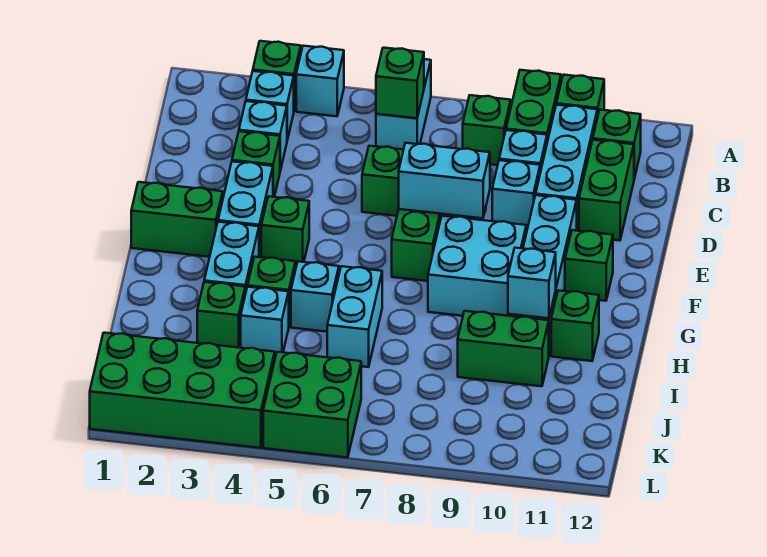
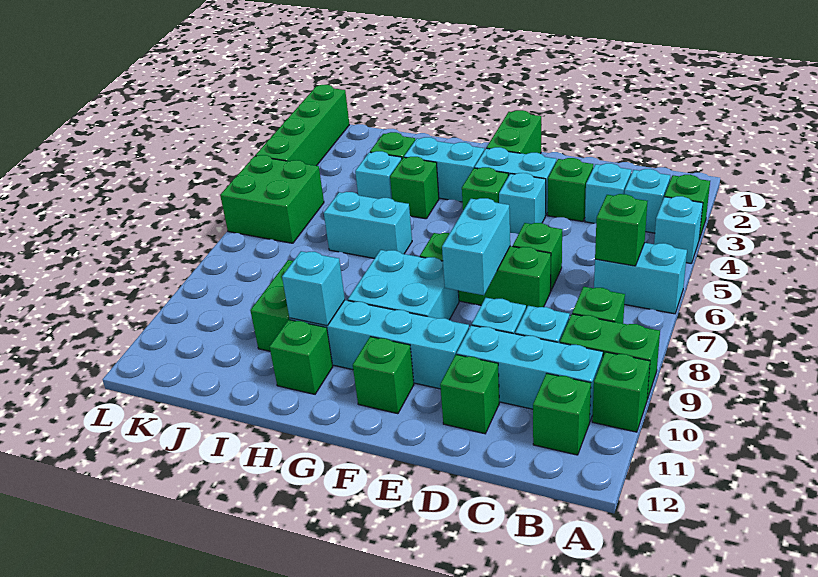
green brick C11:D11 level 1 -> green brick D11 level 1
cyan brick H5 level 1 -> cyan brick E4 level 1
green brick K1:L4 level 1 -> green brick L1:L4 level 1

